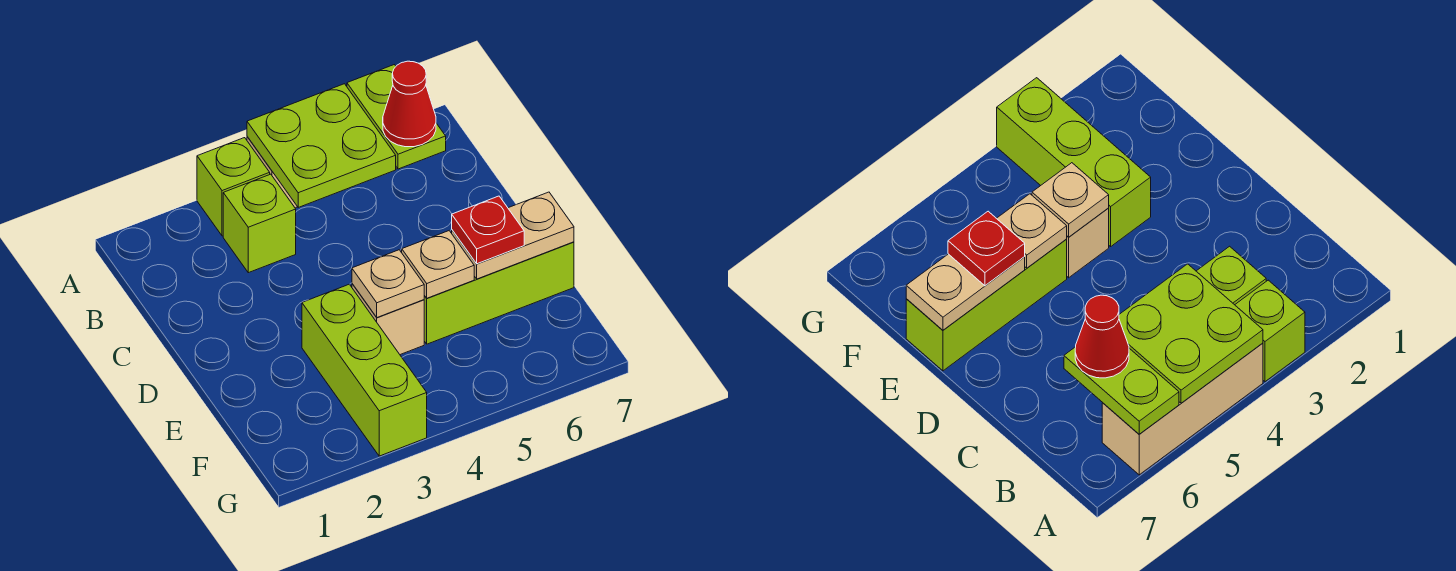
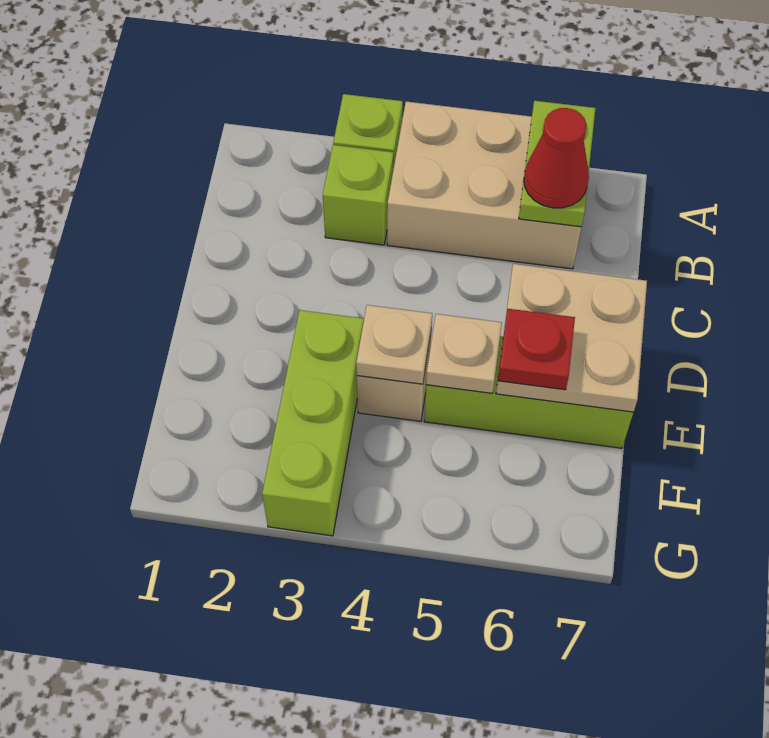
tan brick A4:A6 level 1 -> tan brick A4:B6 level 1
lime plate A4:B5 level 2 -> none
tan plate E6:E7 level 2 -> tan plate D6:E7 level 2

